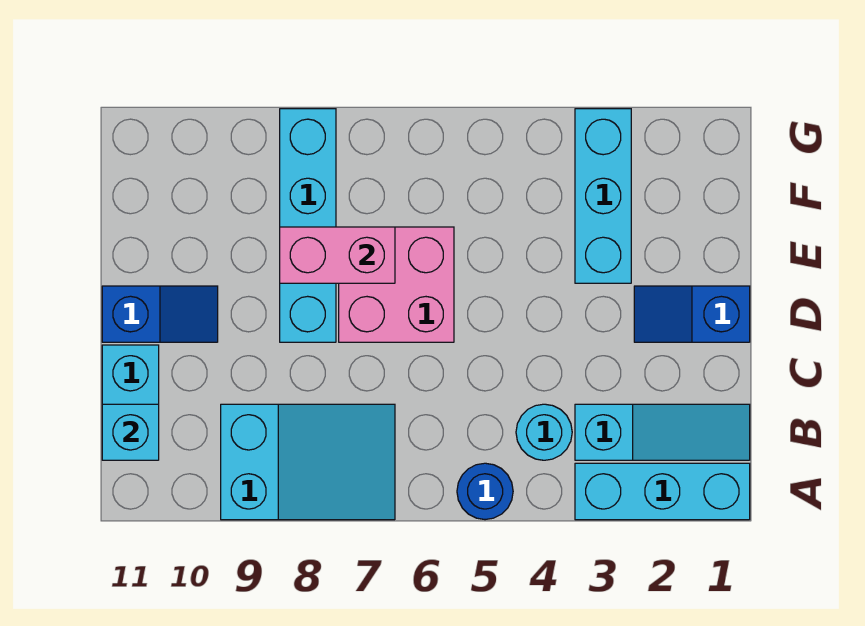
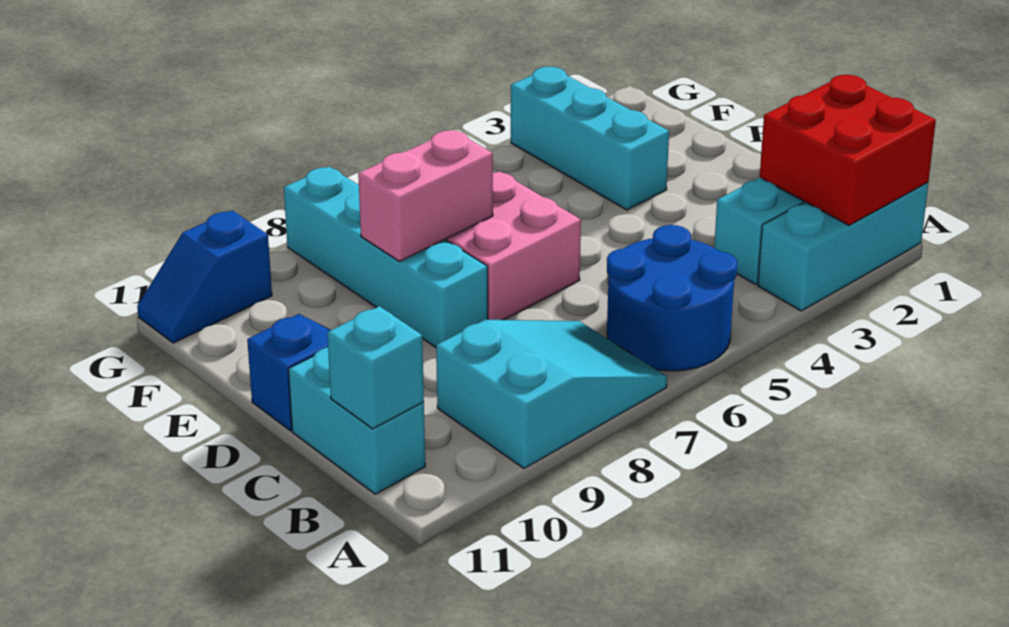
none -> red brick A1:B2 level 2
blue round brick A5 level 1 -> blue round brick A5:B6 level 1
cyan round brick B4 level 1 -> none
blue slope D1:D2 level 1 top 1 -> blue slope G10:G11 level 1 top 10

